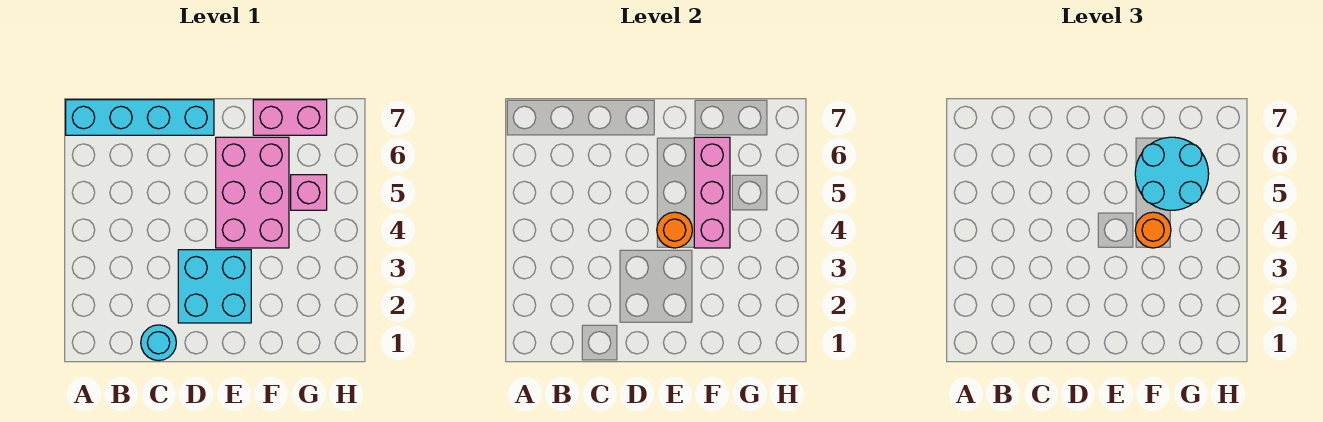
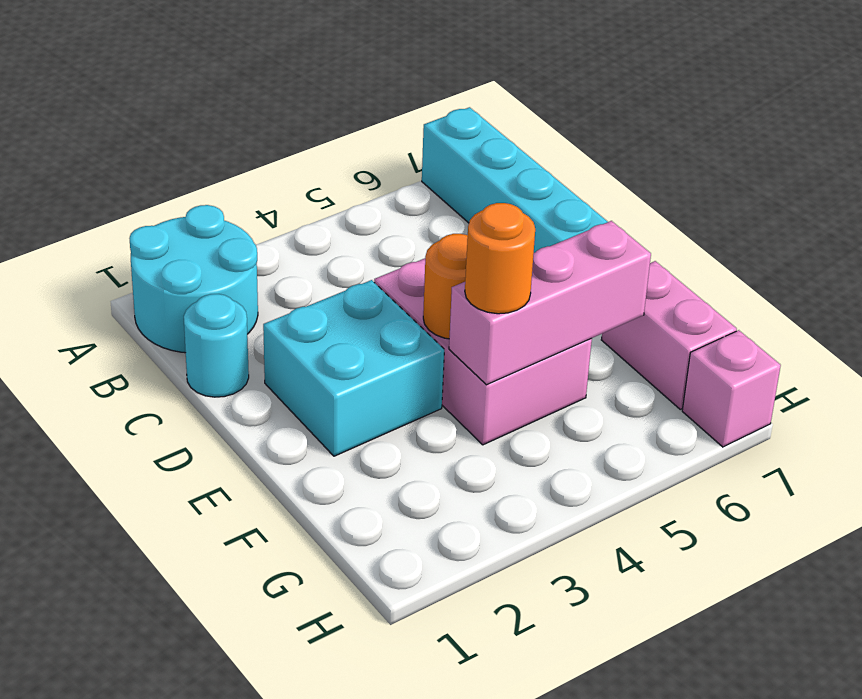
pink brick E4:F6 level 1 -> pink brick D4:F5 level 1
cyan round brick F5:G6 level 3 -> cyan round brick A1:B2 level 1
pink brick G5 level 1 -> pink brick H7 level 1

